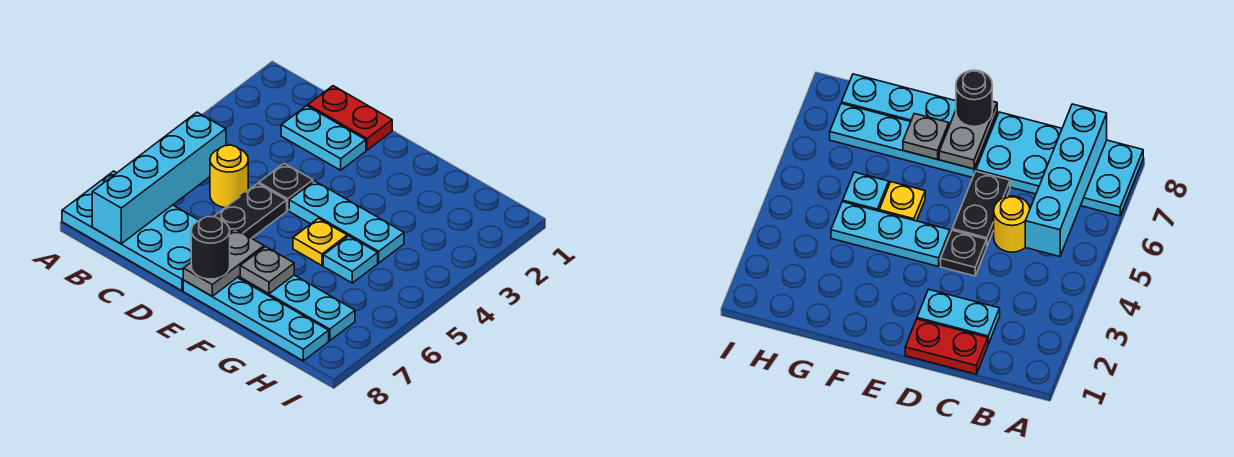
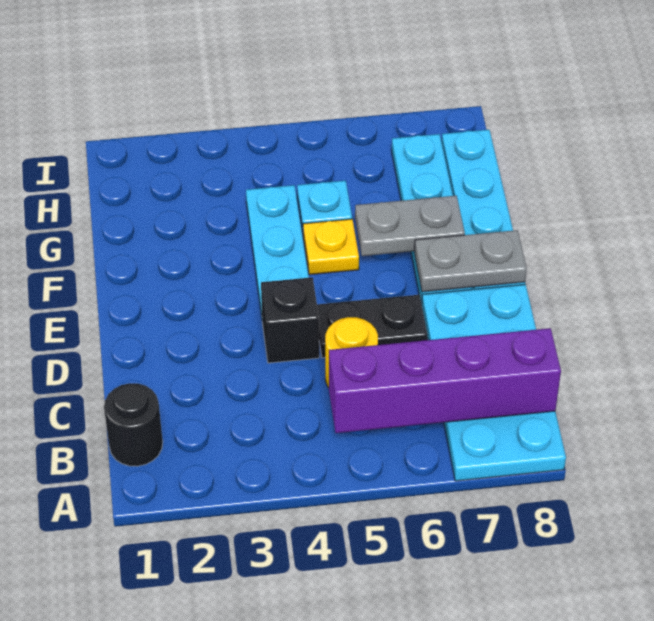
cyan brick B5:B8 level 2 -> purple brick B5:B8 level 2
red plate C1:D1 level 1 -> none
cyan plate C2:D2 level 1 -> none
black plate D4 level 1 -> black brick D4 level 1
black round brick E8 level 3 -> black round brick B1 level 1
grey plate F7 level 2 -> grey plate F6:F7 level 2

